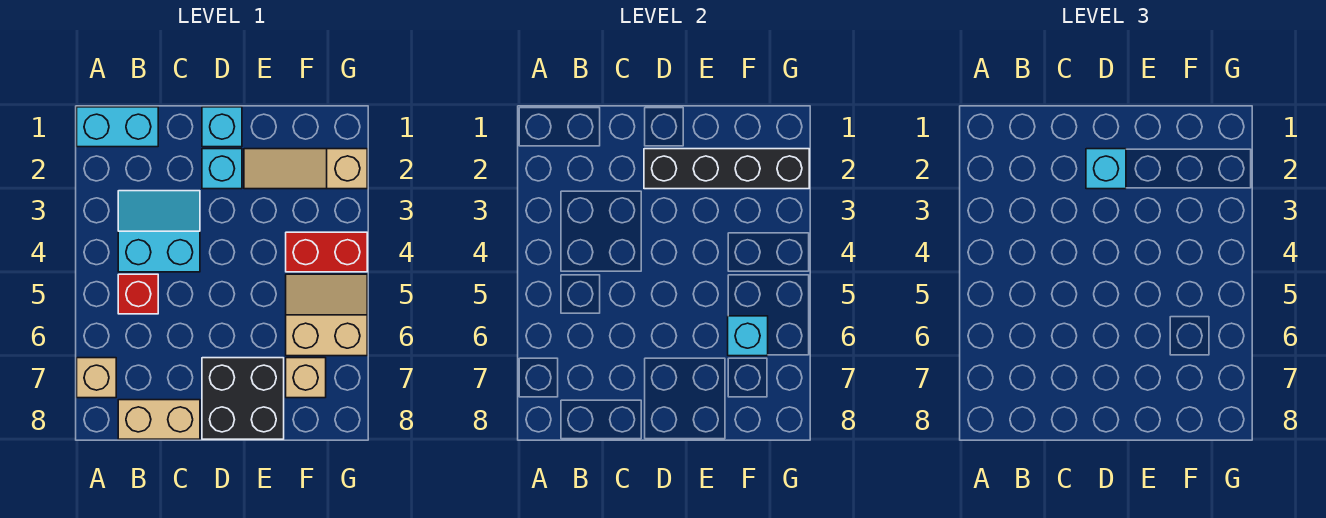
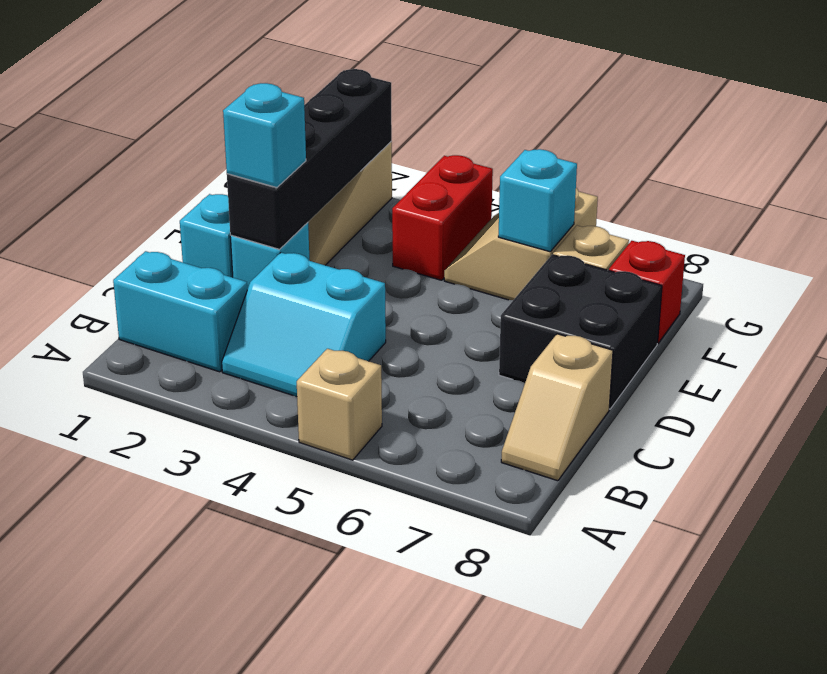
cyan brick A1:B1 level 1 -> cyan brick B1:B2 level 1
tan brick A7 level 1 -> tan brick A5 level 1
cyan slope B3:C4 level 1 top 4 -> cyan slope B3:C4 level 1 top C
red brick B5 level 1 -> red brick F8 level 1
tan brick B8:C8 level 1 -> tan slope B8:C8 level 1 top C

